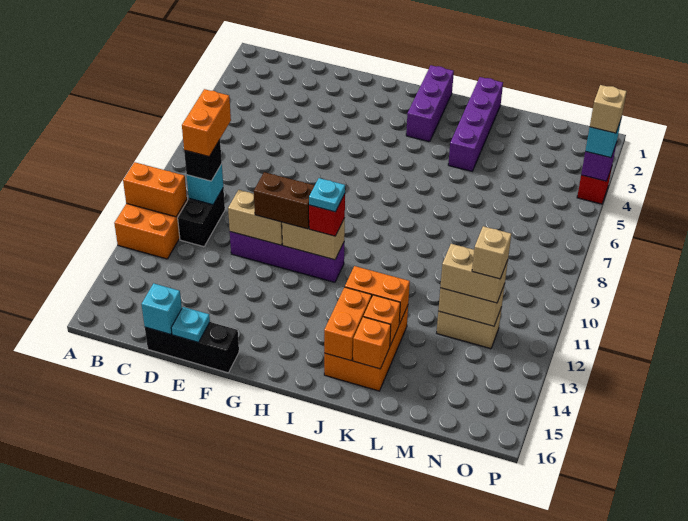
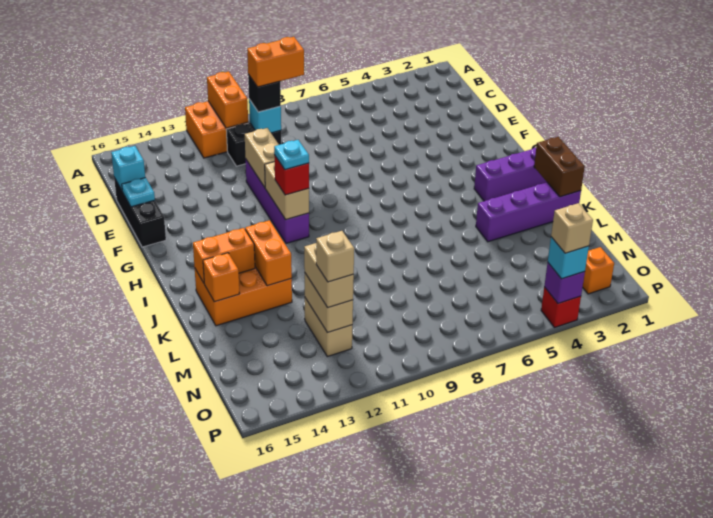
brown brick F11:G11 level 3 -> brown brick J1:K1 level 2
orange brick K14 level 2 -> orange brick O2 level 1

